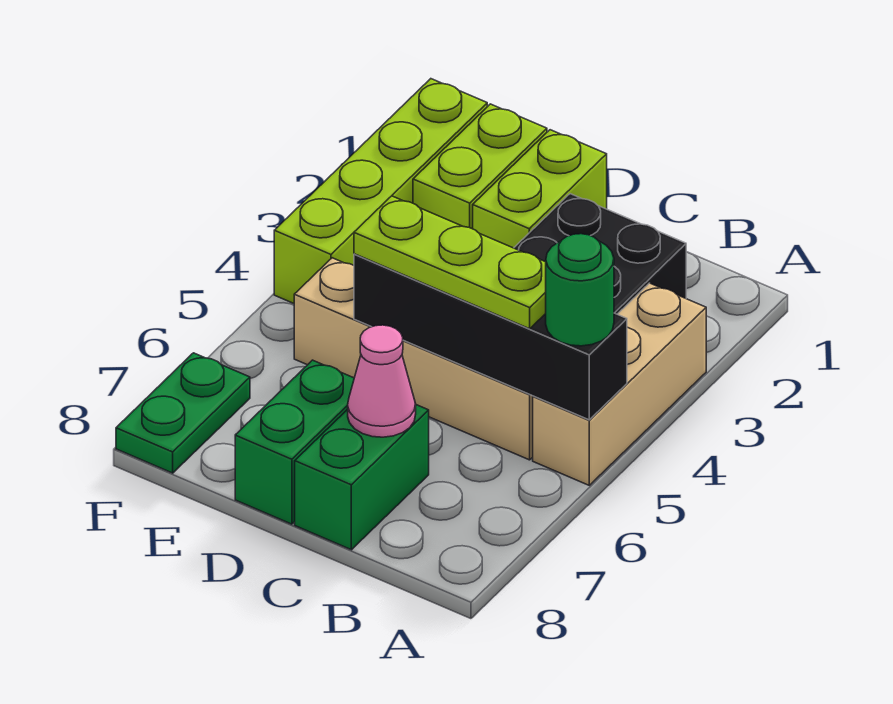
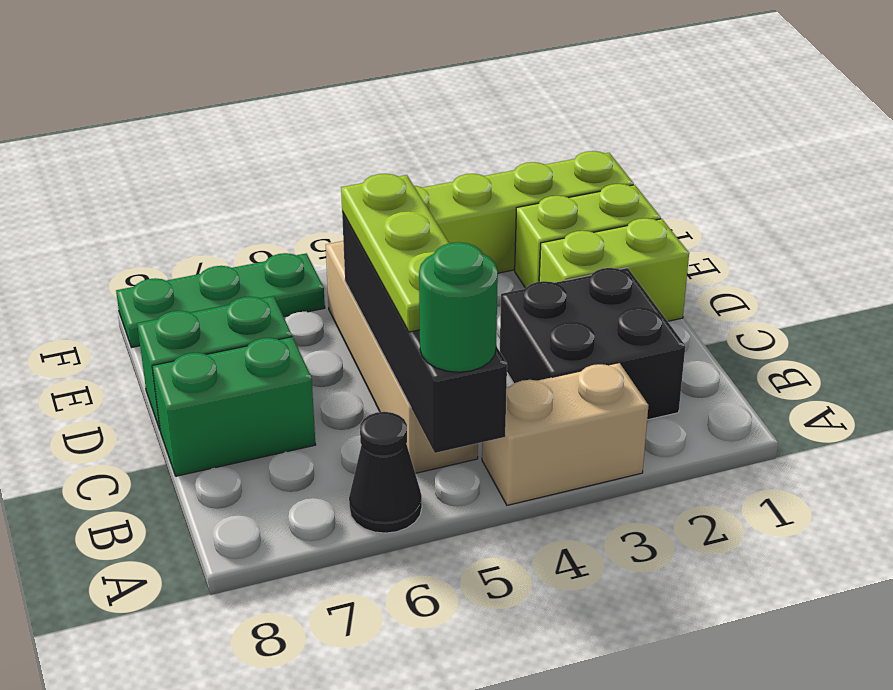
tan brick A3:A5 level 1 -> tan brick A3:A4 level 1
none -> black cone A6 level 1
pink cone C7 level 2 -> none
green plate F7:F8 level 1 -> green plate F6:F8 level 1

